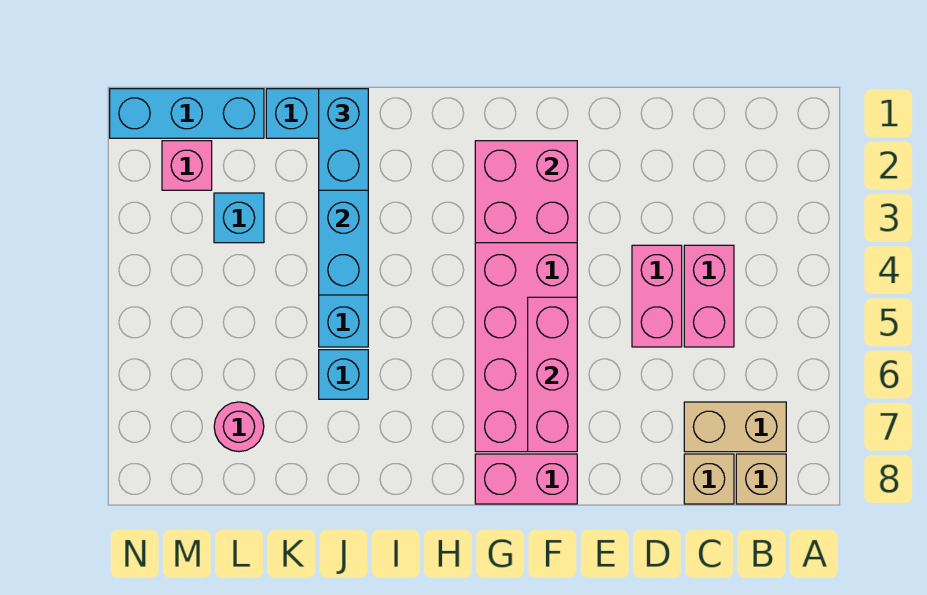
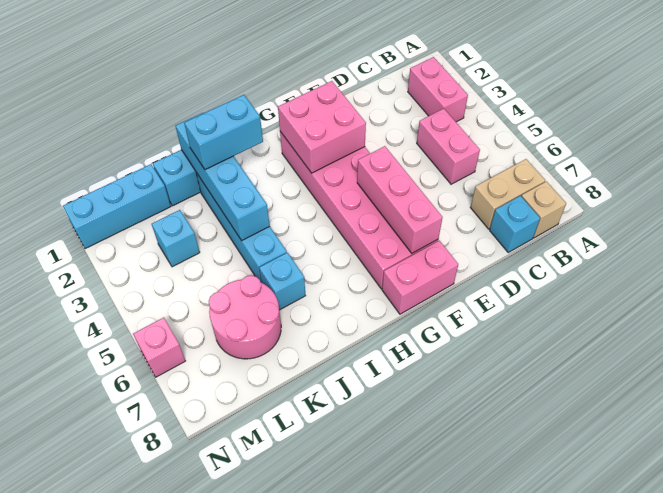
tan brick C8 level 1 -> cyan brick C8 level 1
pink brick D4:D5 level 1 -> pink brick B2:B3 level 1
cyan brick J1:J2 level 3 -> cyan brick I2:J2 level 3
pink round brick L7 level 1 -> pink round brick K6:L7 level 1
pink brick M2 level 1 -> pink brick N6 level 1

